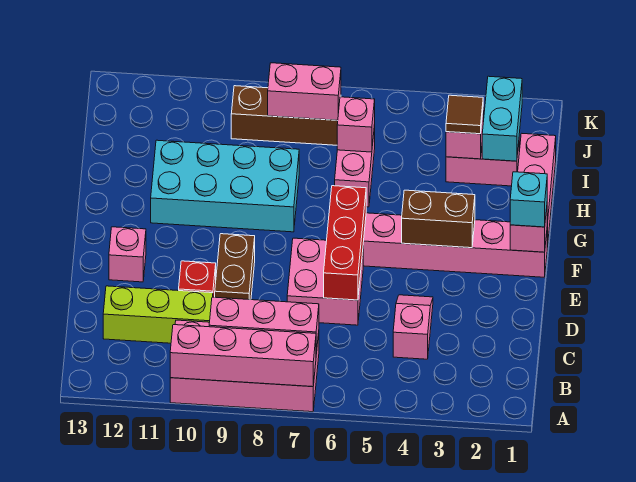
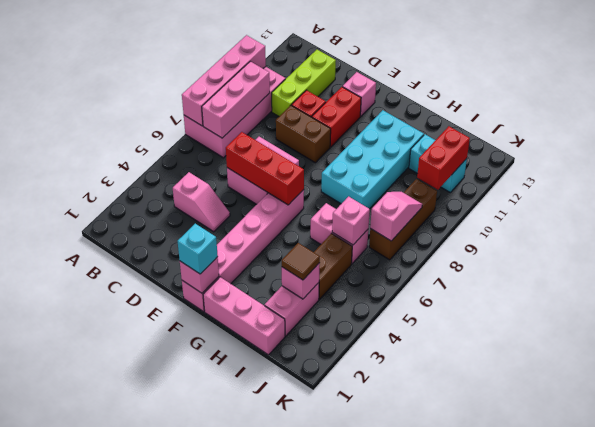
none -> red brick E10:E11 level 1
brown brick F3:F4 level 2 -> brown brick I4:I5 level 1
cyan brick I2:J2 level 2 -> cyan brick I11:J11 level 1
pink brick J7:J8 level 2 -> pink slope J7:J8 level 2 top 7
none -> red brick J10:J11 level 2

